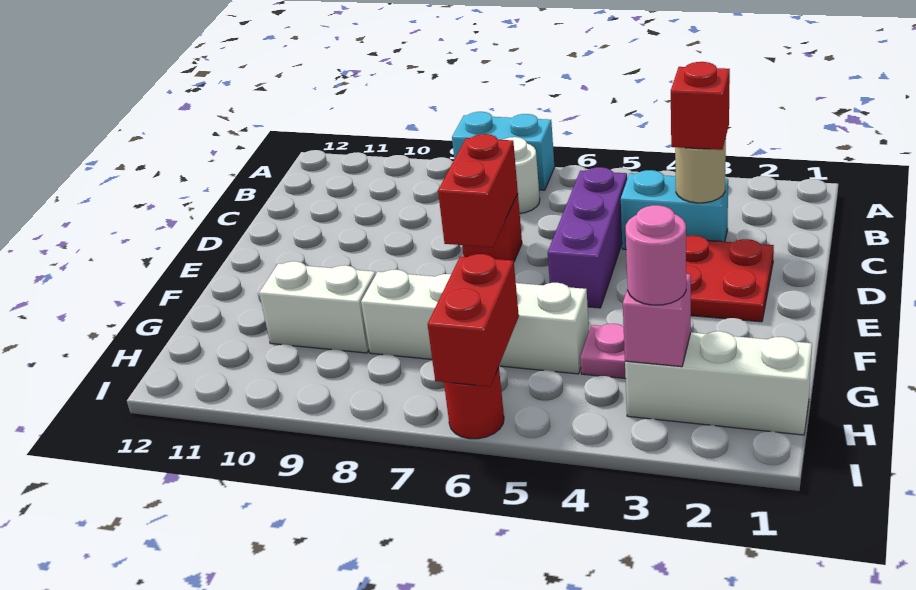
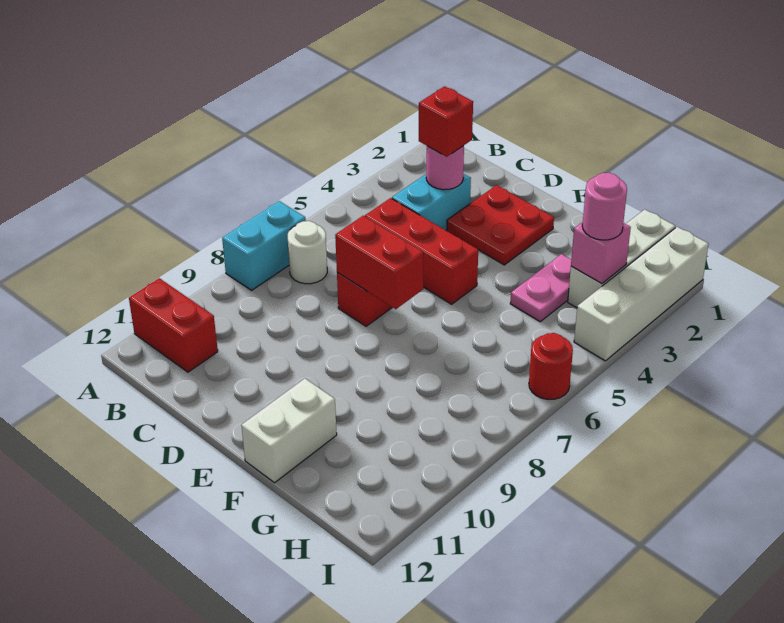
tan round brick C3 level 2 -> pink round brick C3 level 2
purple brick C5:E5 level 1 -> red brick C5:E5 level 1
white brick G5:G8 level 1 -> white brick I1:I4 level 1
white brick G9:G10 level 1 -> white brick F11:F12 level 1
red brick H6:I6 level 2 -> red brick A11:B11 level 1

